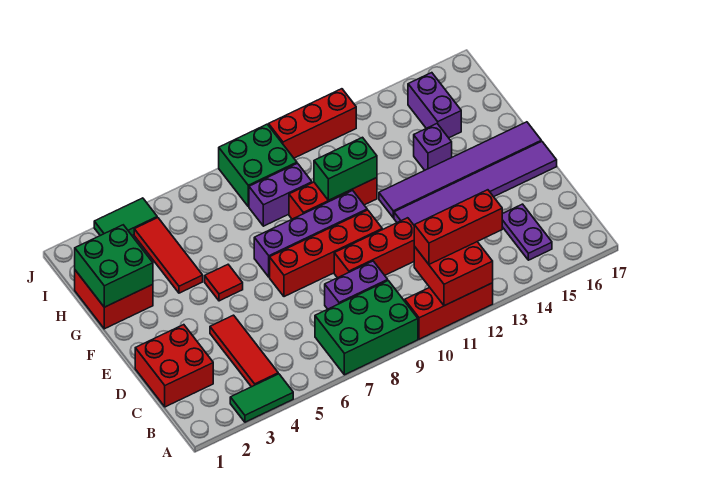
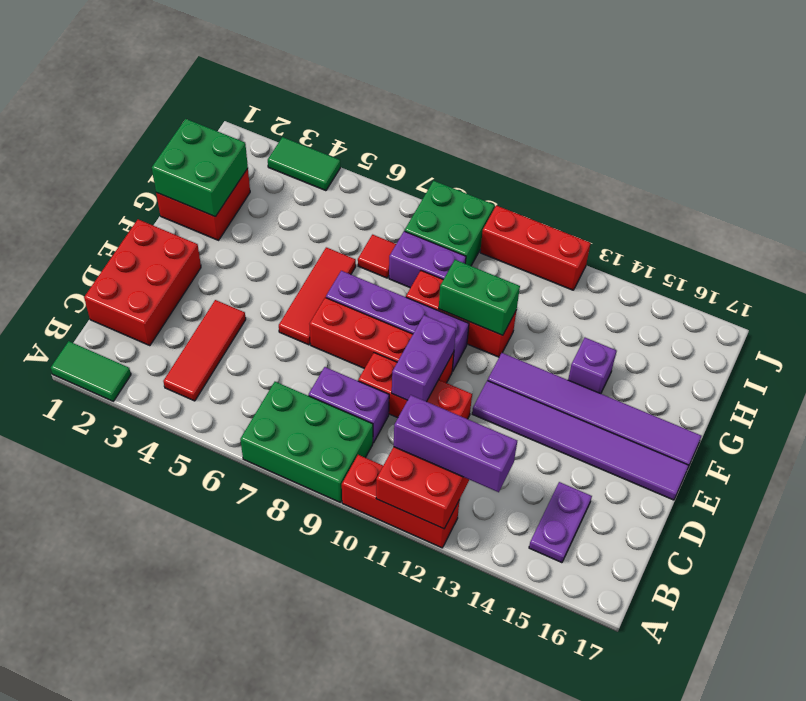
green tile A3:A4 level 1 -> green tile A1:A2 level 1
red brick B11:B13 level 3 -> purple brick B11:B13 level 3
red brick C1:D2 level 1 -> red brick C1:E2 level 1
red tile F5 level 1 -> red tile H7 level 1
red tile G4:I4 level 1 -> red tile E6:G6 level 1
purple brick H15:I15 level 1 -> purple brick D10:E10 level 2

